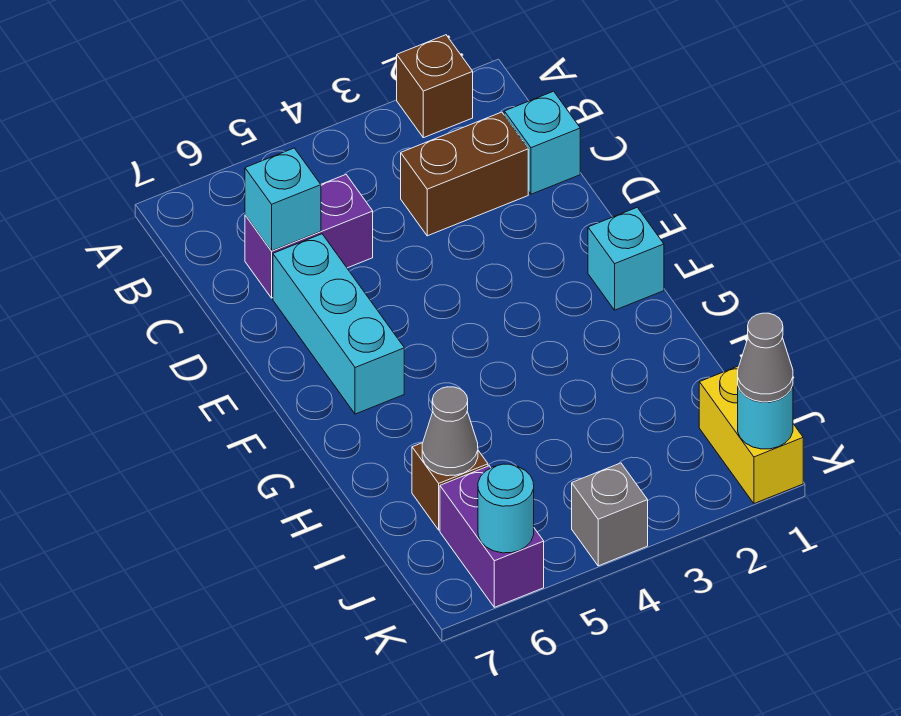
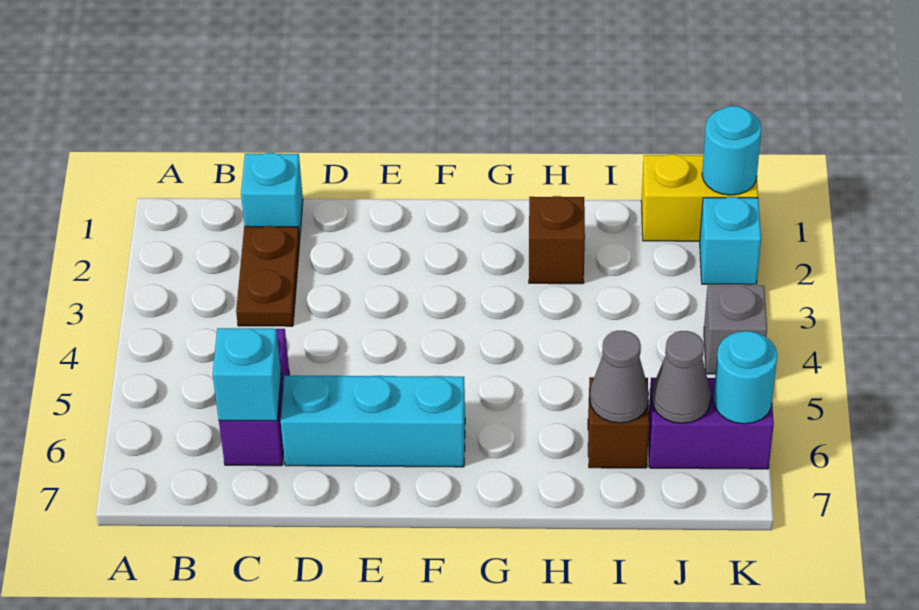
brown brick A2 level 1 -> brown brick H2 level 1
brown brick C2:C3 level 1 -> brown plate C2:C3 level 1
cyan brick F1 level 1 -> cyan brick K2 level 1
grey cone K1 level 3 -> grey cone J6 level 2

